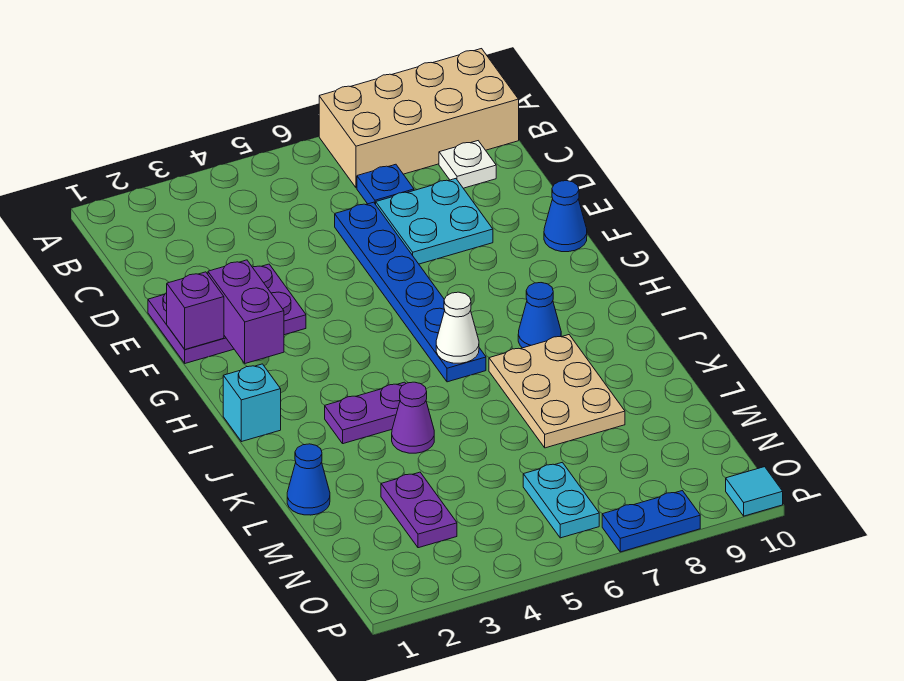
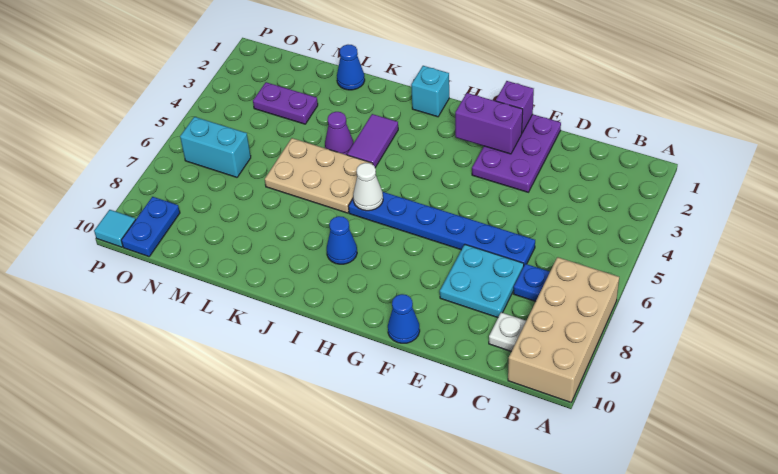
purple plate J3:J4 level 1 -> purple tile J3:J4 level 1
tan plate J7:L8 level 1 -> tan plate J5:L6 level 1
cyan plate N6:O6 level 1 -> cyan brick N6:O6 level 1
blue plate P7:P8 level 1 -> blue plate O9:O10 level 1

